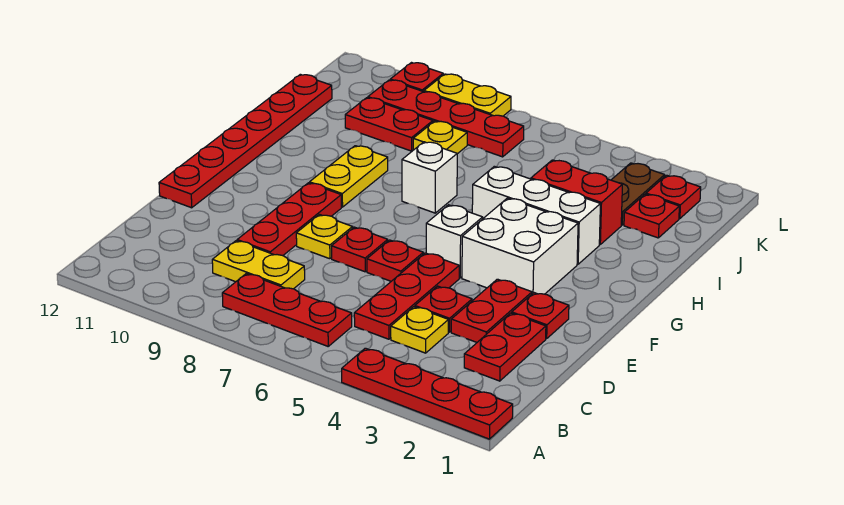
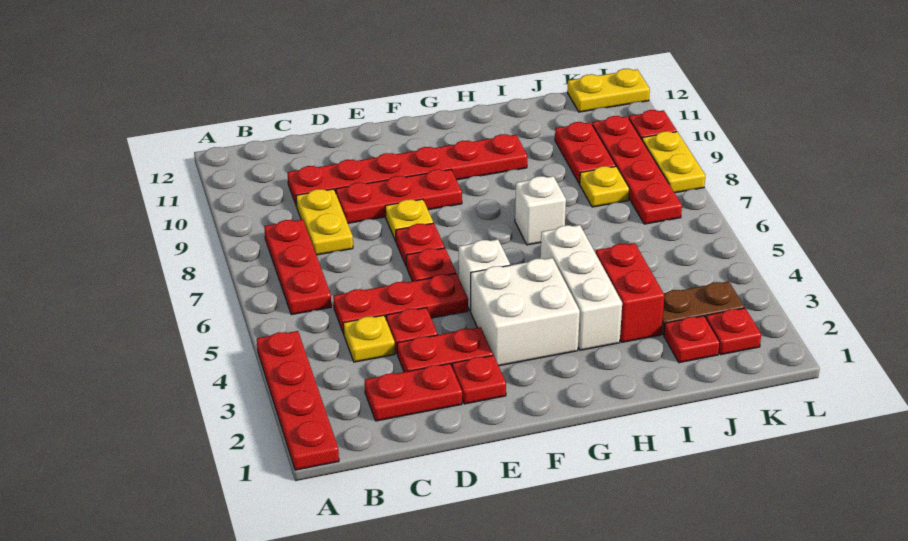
red plate E12:J12 level 1 -> red plate C10:H10 level 1
yellow plate G9:H9 level 1 -> yellow plate K12:L12 level 1

